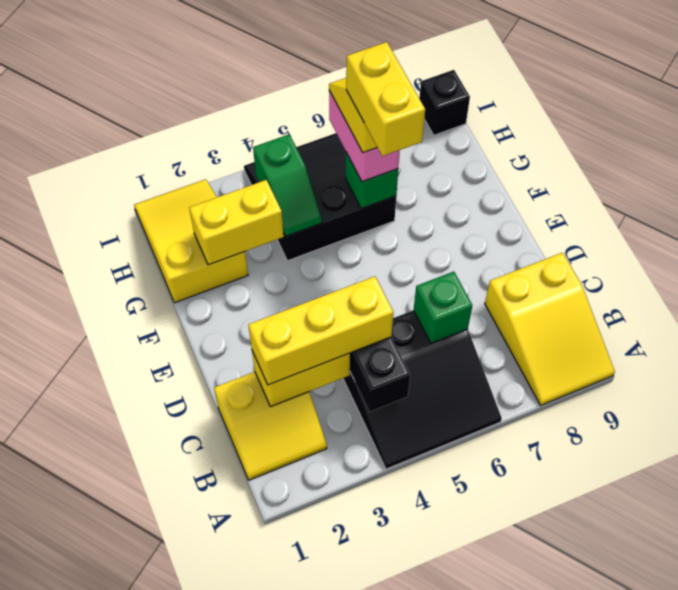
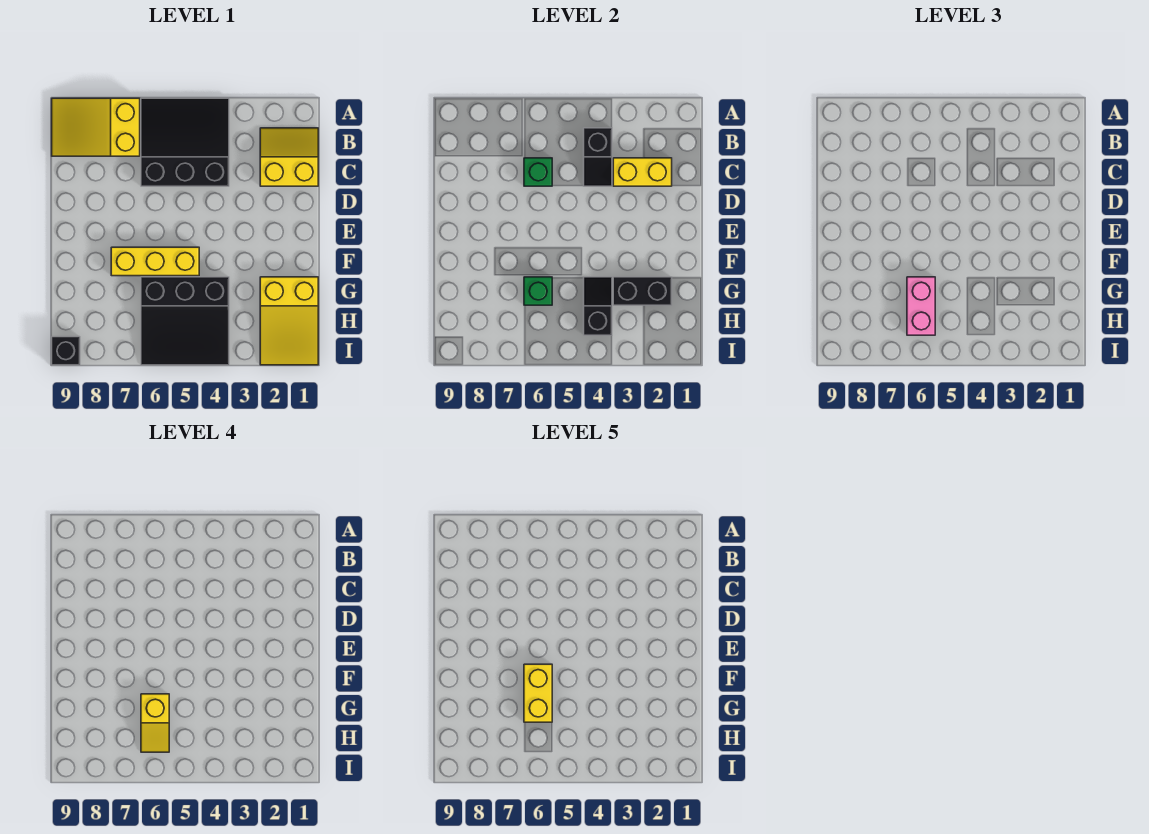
yellow slope A8:C9 level 1 top C -> yellow slope A7:B9 level 1 top 7
yellow brick C2:C4 level 3 -> yellow brick F5:F7 level 1
yellow brick G2:G3 level 2 -> black brick G2:G3 level 2
green slope G4:H4 level 2 top H -> black slope G4:H4 level 2 top H

